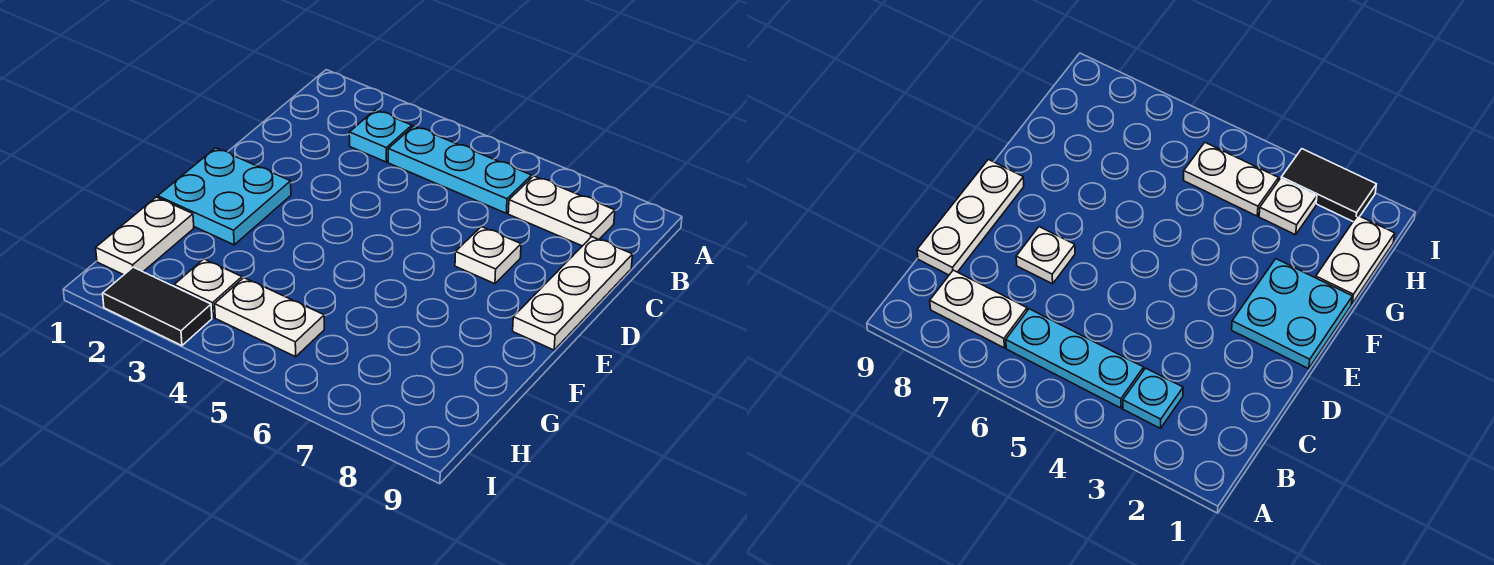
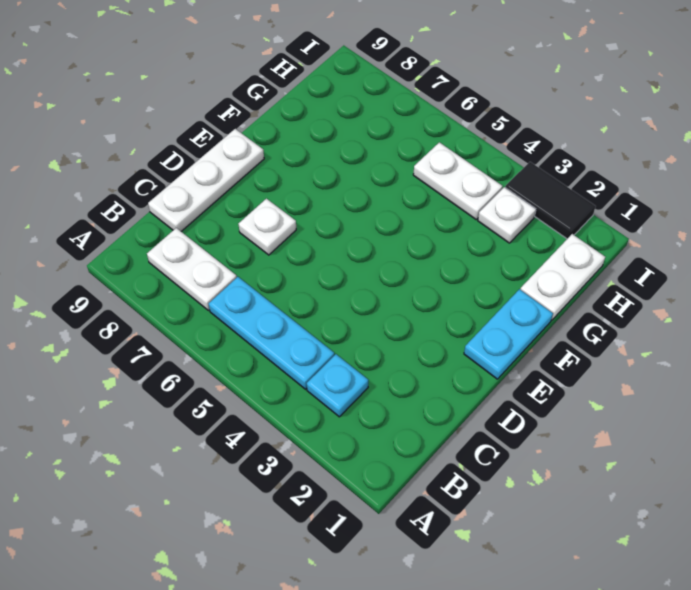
cyan plate E1:F2 level 1 -> cyan plate E1:F1 level 1

